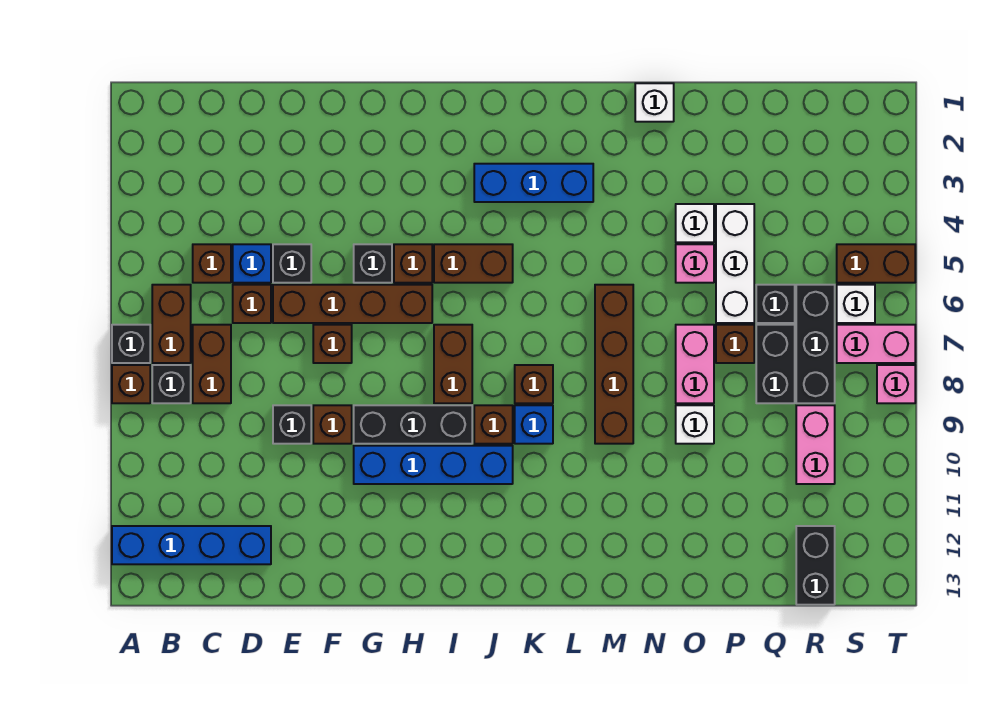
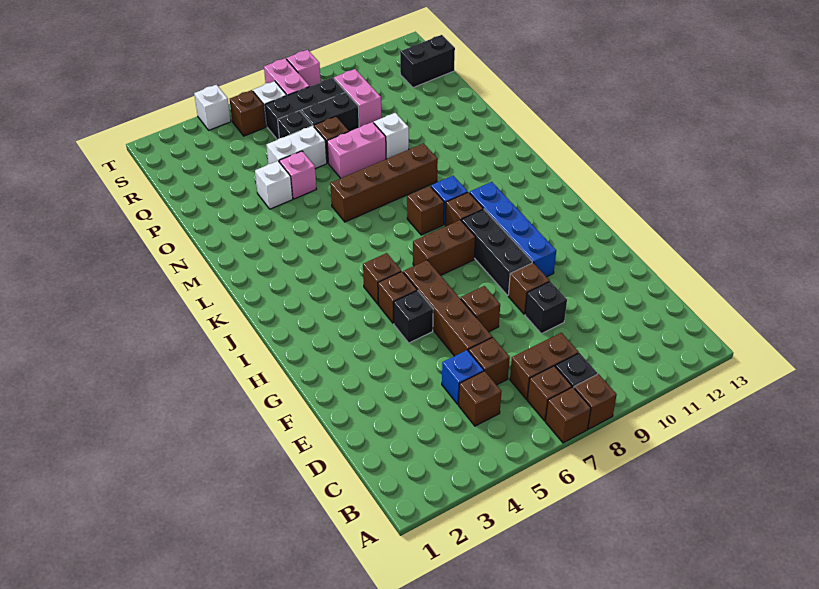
black brick A7 level 1 -> brown brick A7 level 1
blue brick A12:D12 level 1 -> none
brown brick B6:B7 level 1 -> brown brick B7 level 1
black brick E5 level 1 -> none
brown brick I5:J5 level 1 -> brown brick I5 level 1
blue brick J3:L3 level 1 -> none
white brick N1 level 1 -> white brick T4 level 1
white brick P4:P6 level 1 -> white brick P5:P6 level 1
pink brick R9:R10 level 1 -> pink brick Q9:R9 level 1
brown brick S5:T5 level 1 -> brown brick S5 level 1

